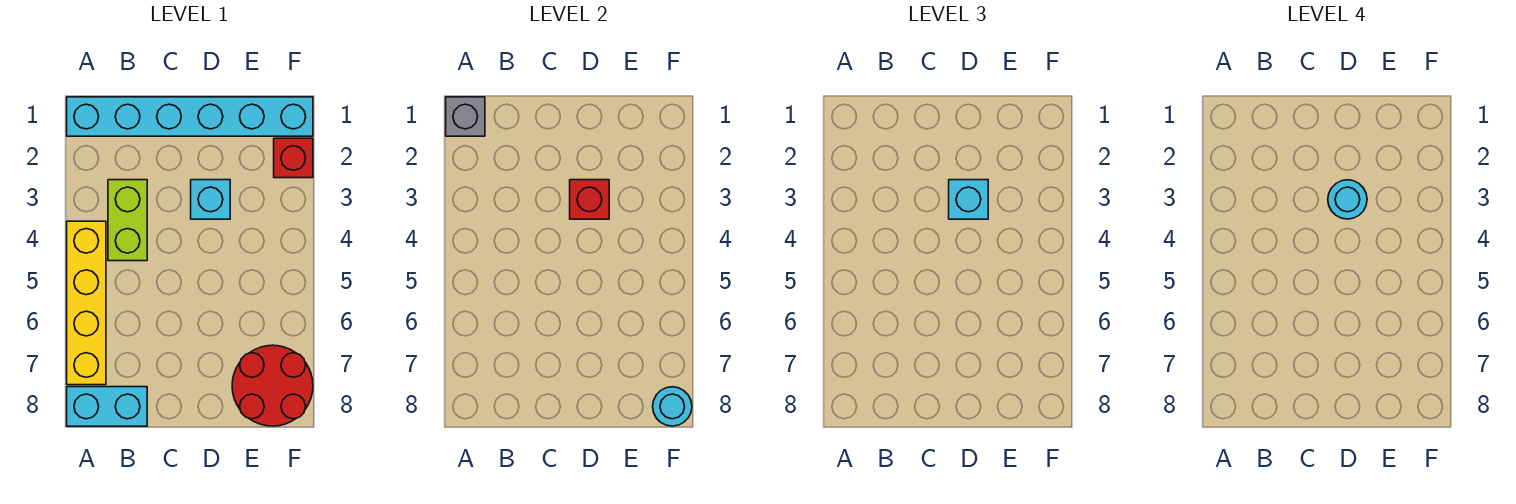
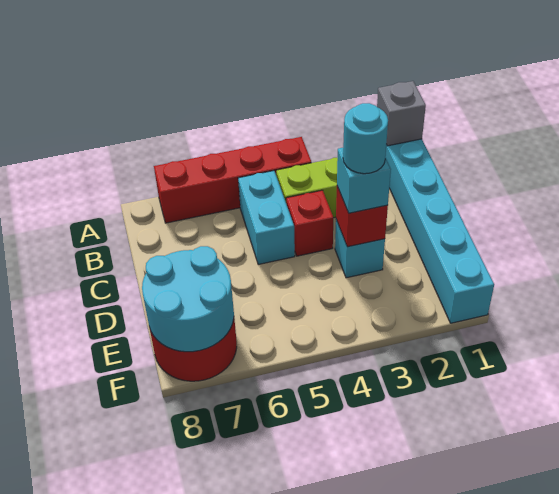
yellow brick A4:A7 level 1 -> red brick A4:A7 level 1
cyan brick A8:B8 level 1 -> cyan brick B5:C5 level 1
red brick F2 level 1 -> red brick C4 level 1
cyan round brick F8 level 2 -> cyan round brick E7:F8 level 2

